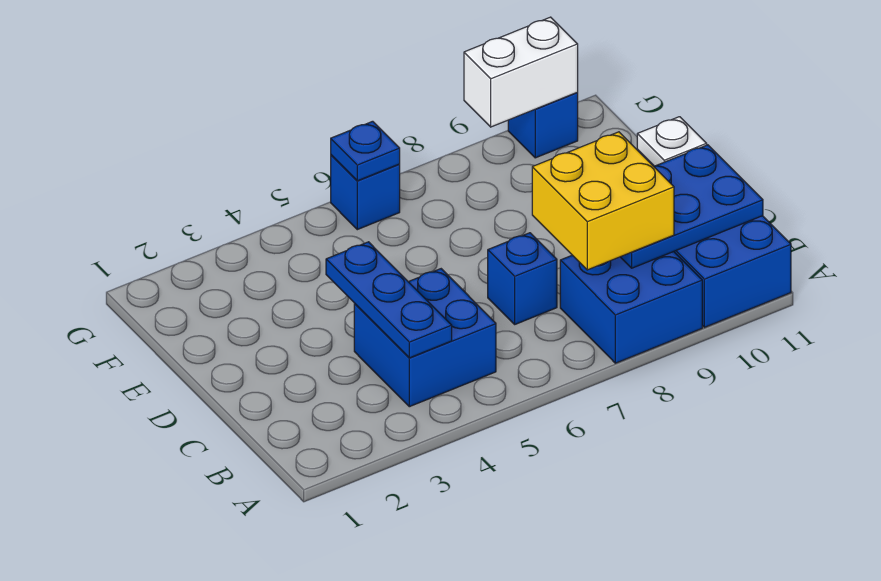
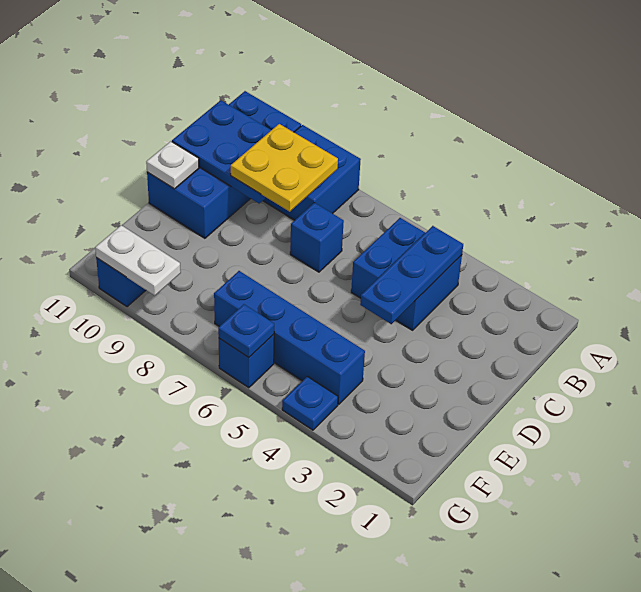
yellow brick B8:C9 level 3 -> yellow plate B8:C9 level 3
none -> blue brick F4:F7 level 1
none -> blue plate G4 level 1
white brick G9:G10 level 2 -> white plate G9:G10 level 2

